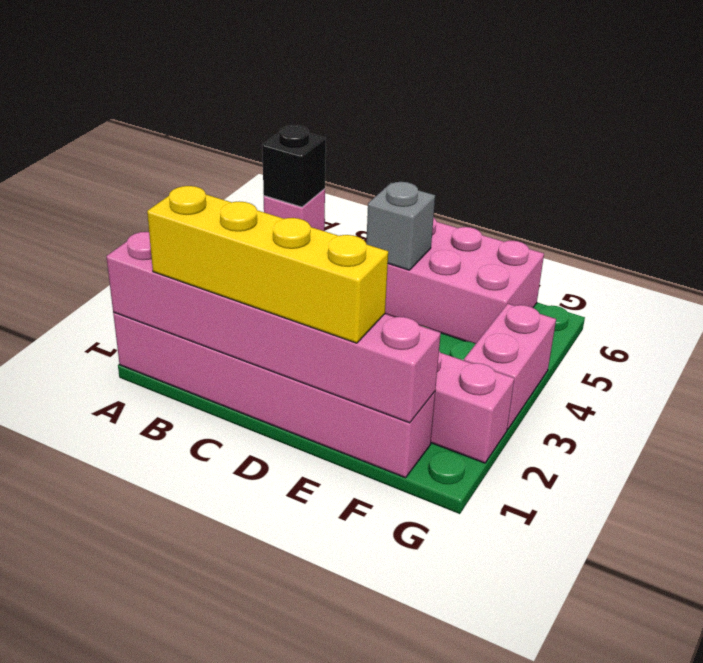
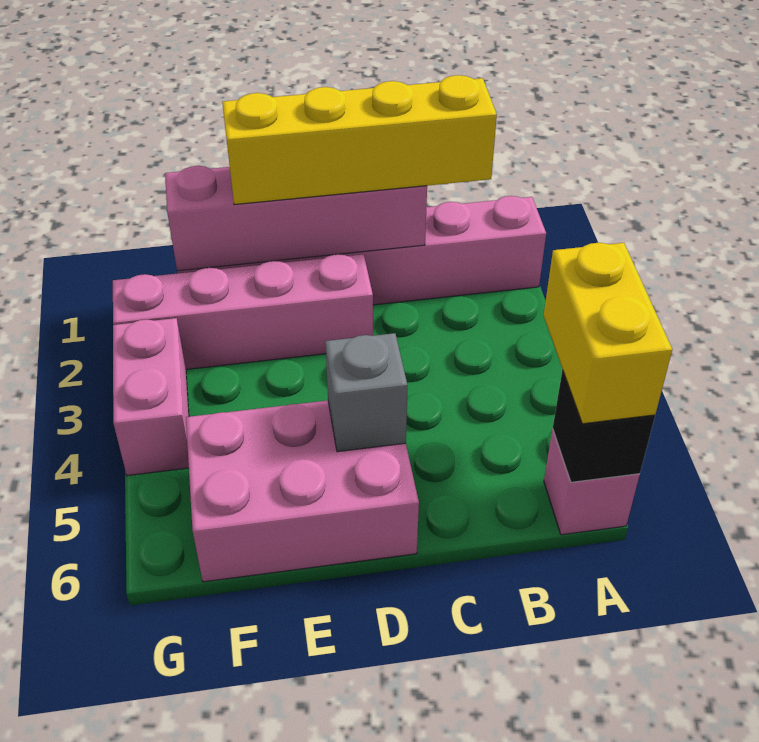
pink brick A1:F1 level 2 -> pink brick C1:F1 level 2
none -> yellow brick A5:A6 level 3

